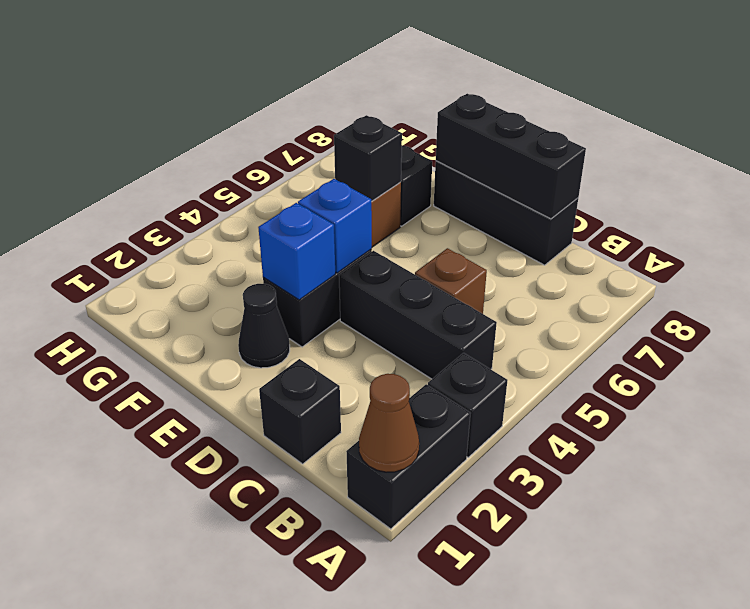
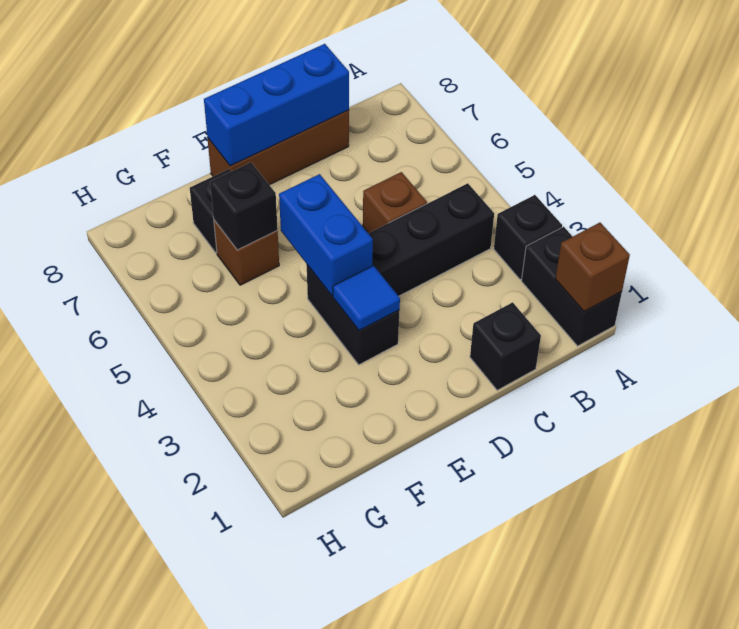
brown cone A1 level 2 -> brown brick A1 level 2
black brick C8:E8 level 1 -> brown brick C8:E8 level 1
black brick C8:E8 level 2 -> blue brick C8:E8 level 2
black cone E2 level 1 -> none
blue brick E3 level 2 -> blue tile E3 level 2
blue brick E4 level 2 -> blue brick E4:E5 level 2

